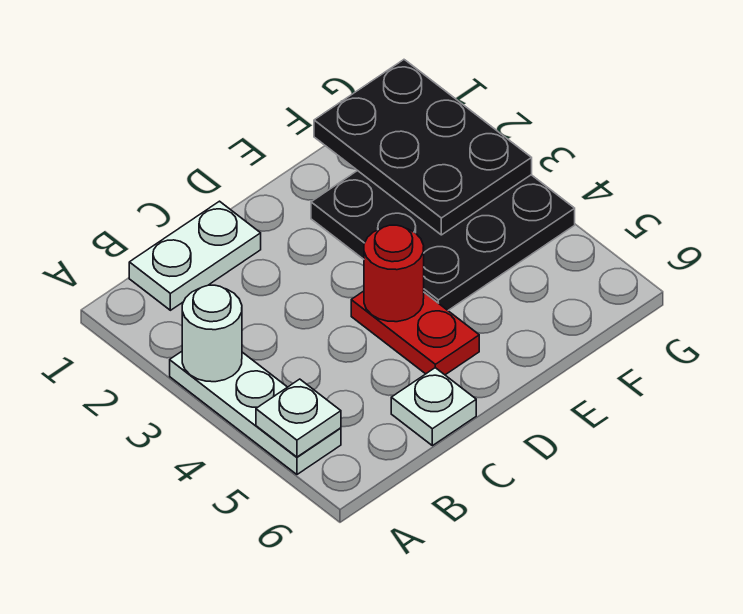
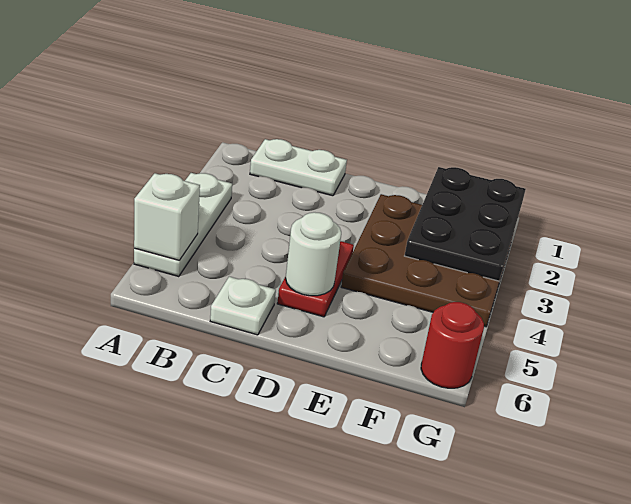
white round brick A3 level 2 -> white round brick D5 level 2
white plate A5 level 2 -> white brick A5 level 2
red round brick D4 level 2 -> red round brick G6 level 1
black plate E2:G4 level 1 -> brown plate E2:G4 level 1

